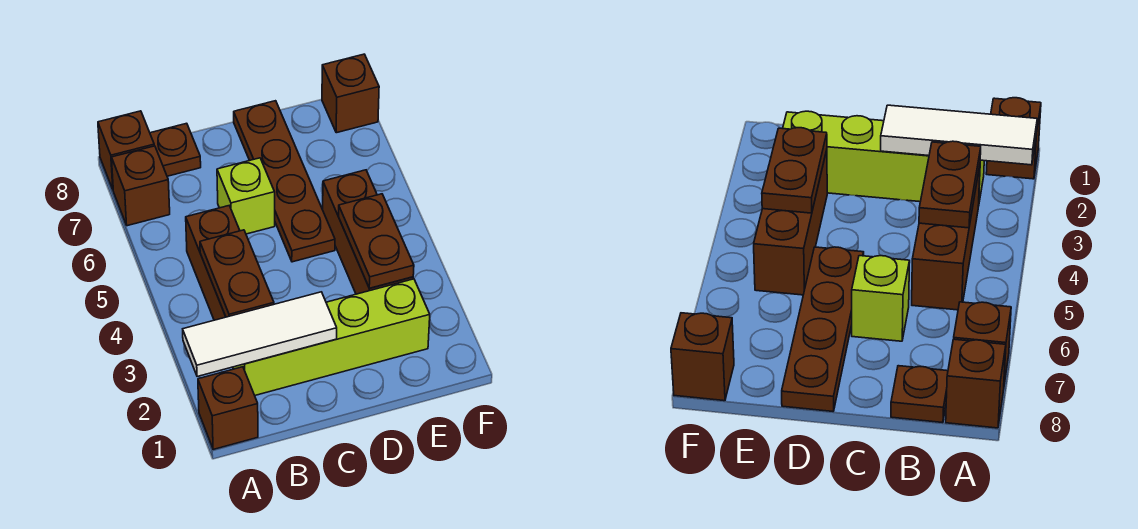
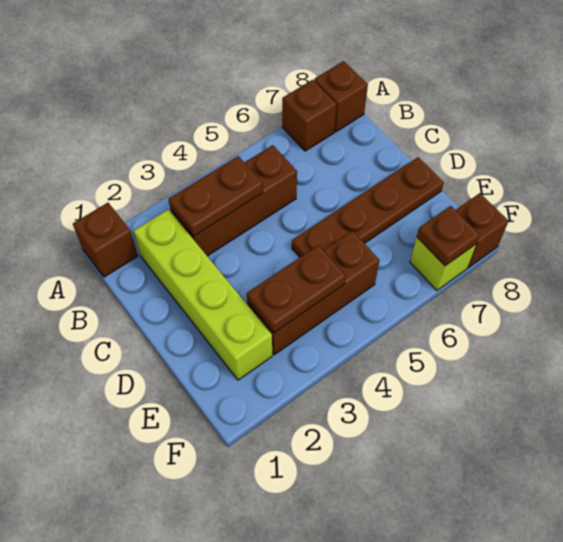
white tile A2:C2 level 2 -> none
brown plate B8 level 1 -> brown plate F7 level 2
lime brick C6 level 1 -> lime brick F7 level 1

